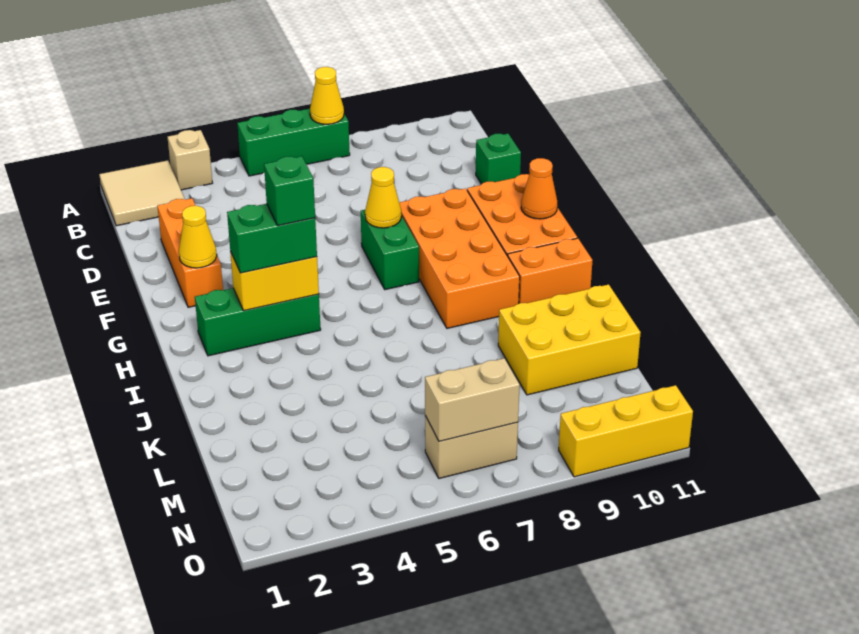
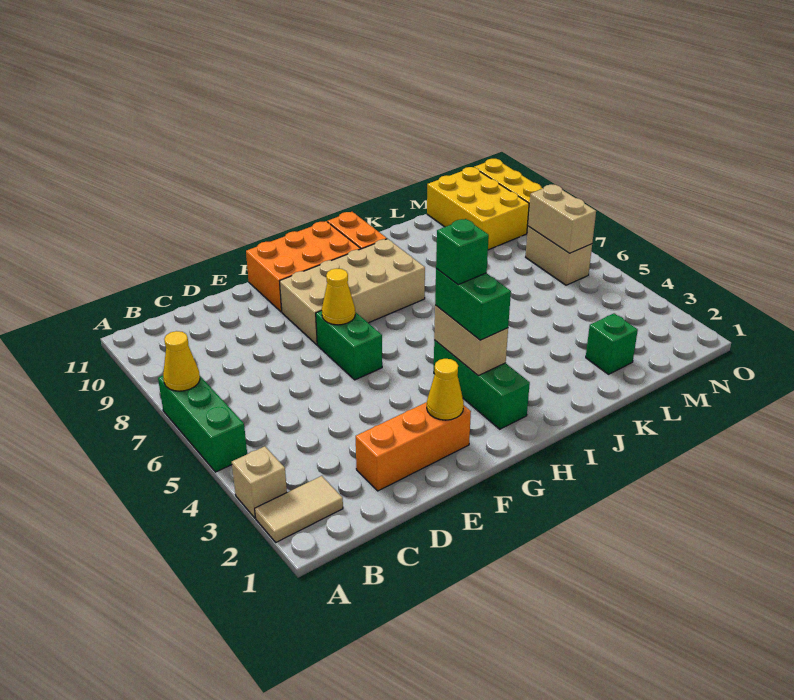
tan tile A1:B2 level 1 -> tan tile A2:B2 level 1
green brick D11 level 1 -> green brick L2 level 1
green brick F7:G7 level 1 -> green brick F6:F7 level 1
orange brick F8:I9 level 1 -> tan brick F8:I9 level 1
orange cone G11 level 2 -> none
yellow brick H3:H4 level 2 -> tan brick H3:H4 level 2
yellow brick K9:L11 level 1 -> yellow brick M9:N11 level 1

